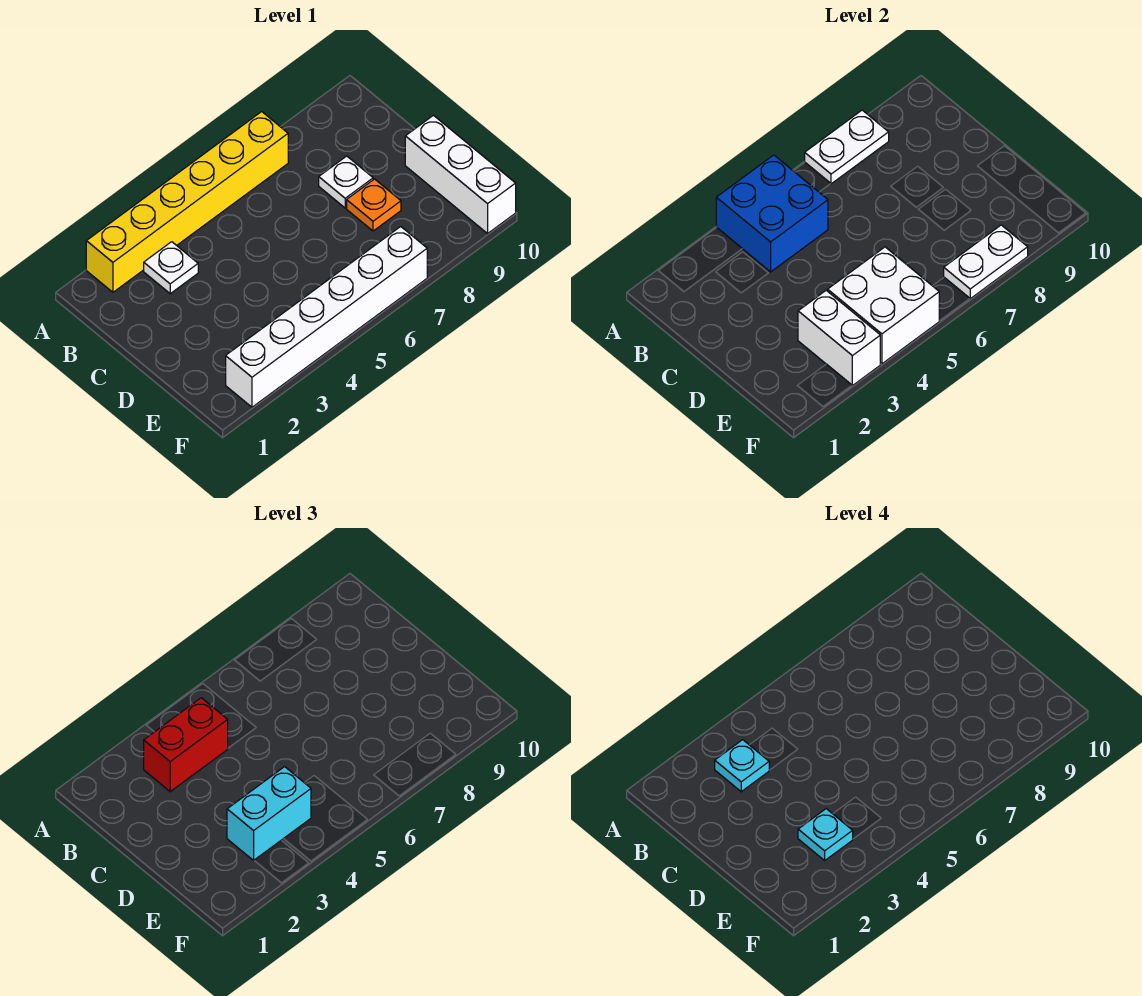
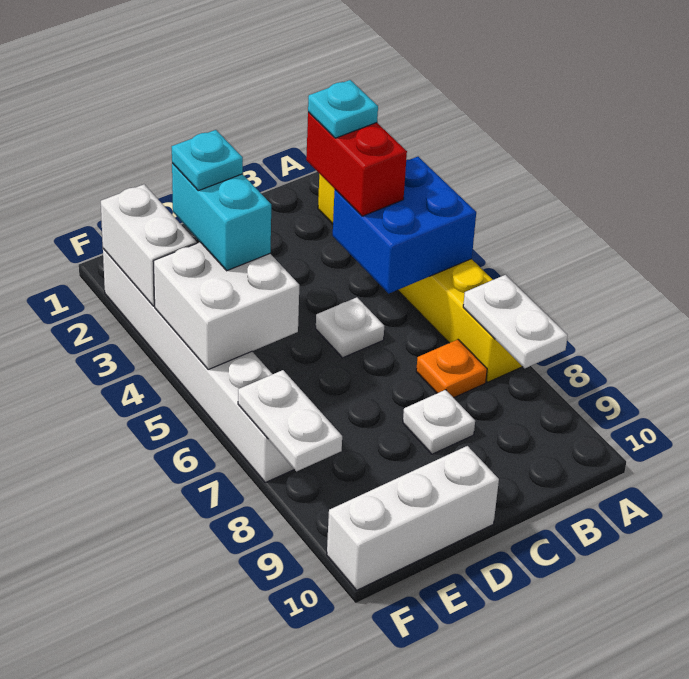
white plate B3 level 1 -> white plate C5 level 1
orange plate D8 level 1 -> orange plate B7 level 1
white brick E3:F3 level 2 -> white brick F2:F3 level 2

